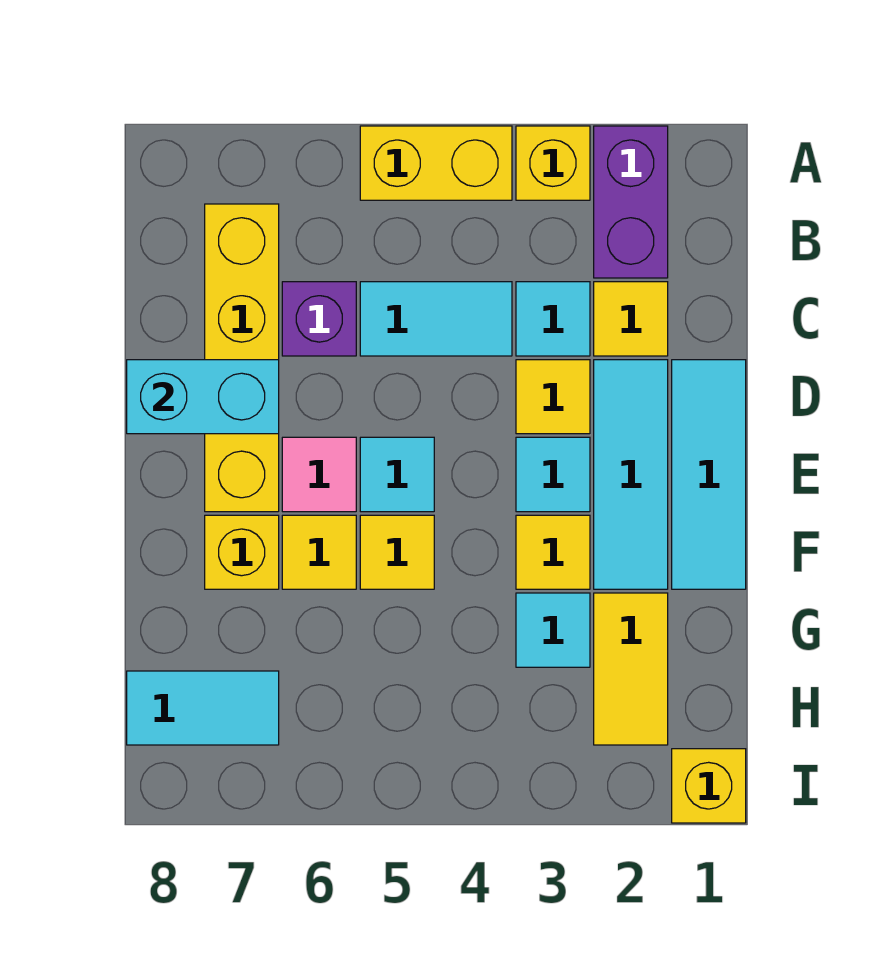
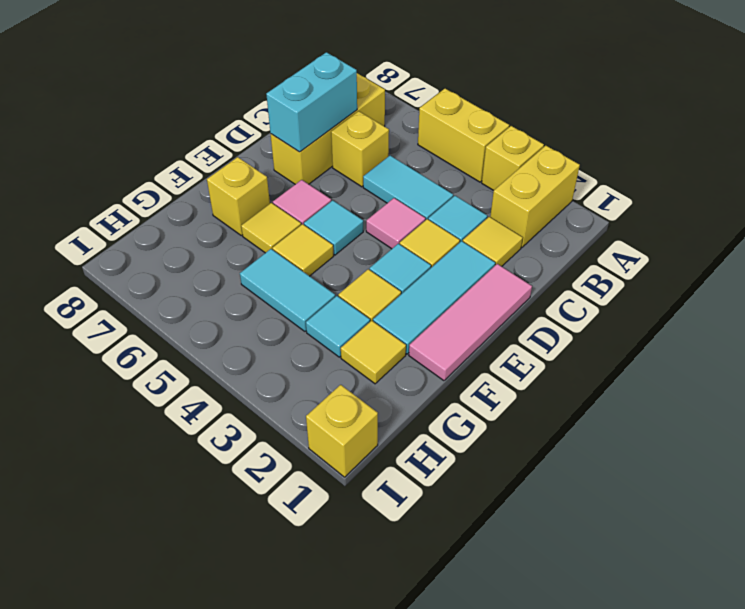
purple brick A2:B2 level 1 -> yellow brick A2:B2 level 1
yellow brick B7:E7 level 1 -> yellow brick B7:D7 level 1
purple brick C6 level 1 -> yellow brick C6 level 1
cyan tile D1:F1 level 1 -> pink tile D1:F1 level 1
none -> pink tile D4 level 1
cyan brick D7:D8 level 2 -> cyan brick C7:D7 level 2
yellow tile G2:H2 level 1 -> yellow tile G2 level 1
cyan tile H7:H8 level 1 -> cyan tile G4:G5 level 1

